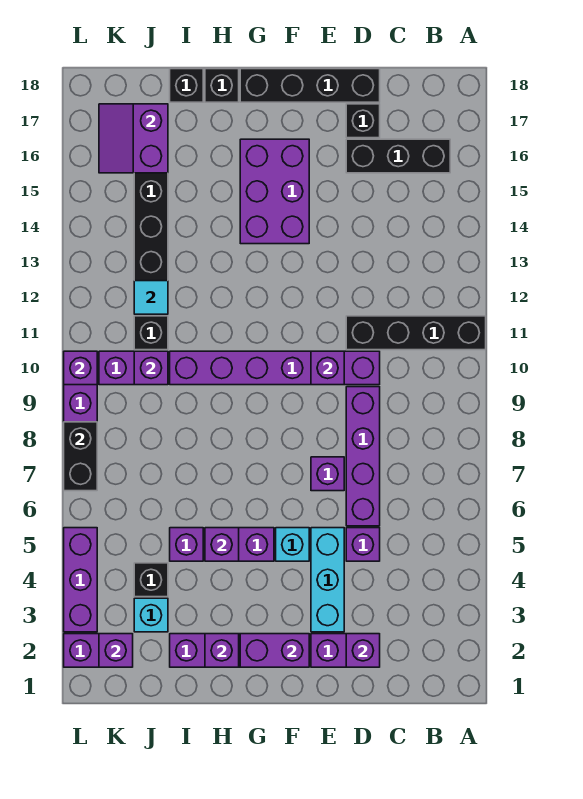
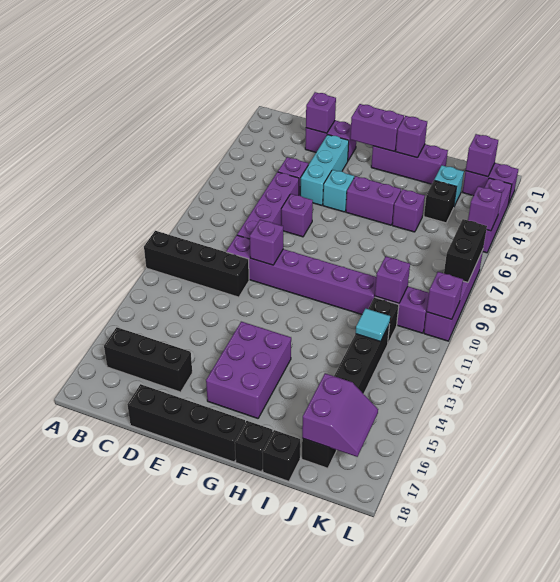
black brick D17 level 1 -> none
purple brick H5 level 2 -> purple brick L5 level 2

